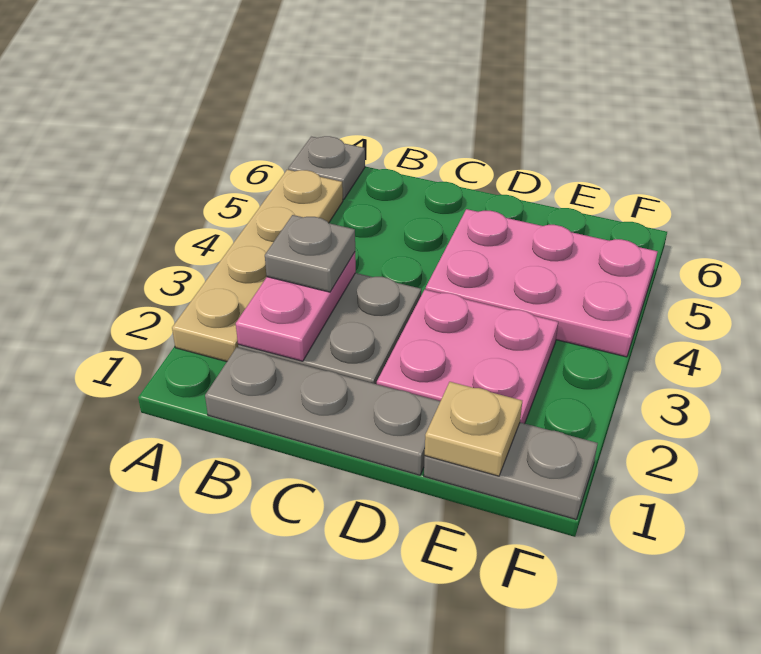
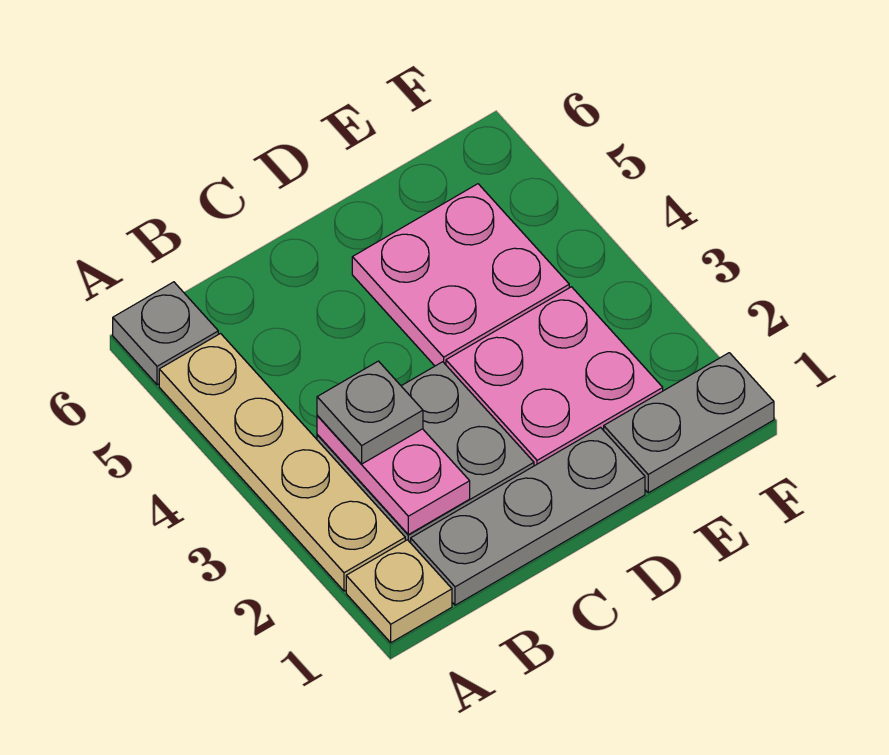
pink plate D4:F5 level 1 -> pink plate D4:E5 level 1
tan plate E1 level 2 -> tan plate A1 level 1

